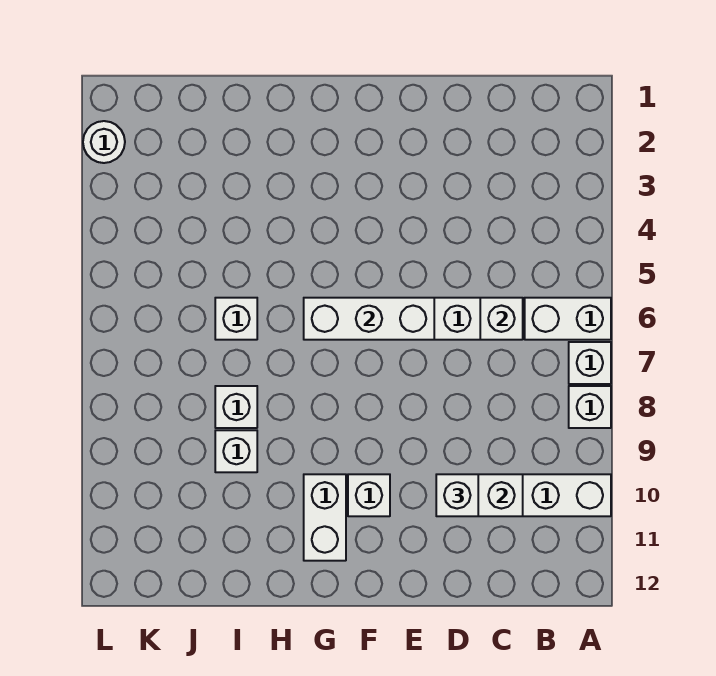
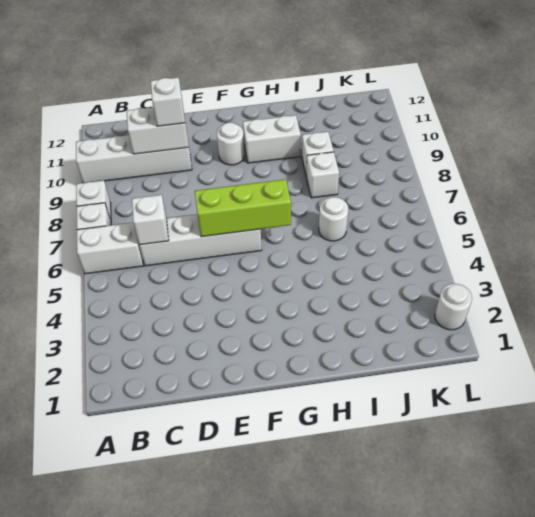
white brick E6:G6 level 2 -> lime brick E6:G6 level 2
white brick F10 level 1 -> white round brick F10 level 1
white brick G10:G11 level 1 -> white brick G10:H10 level 1
white brick I6 level 1 -> white round brick I6 level 1

